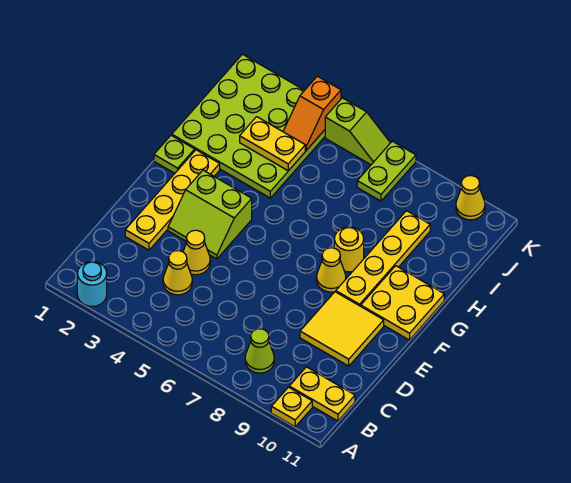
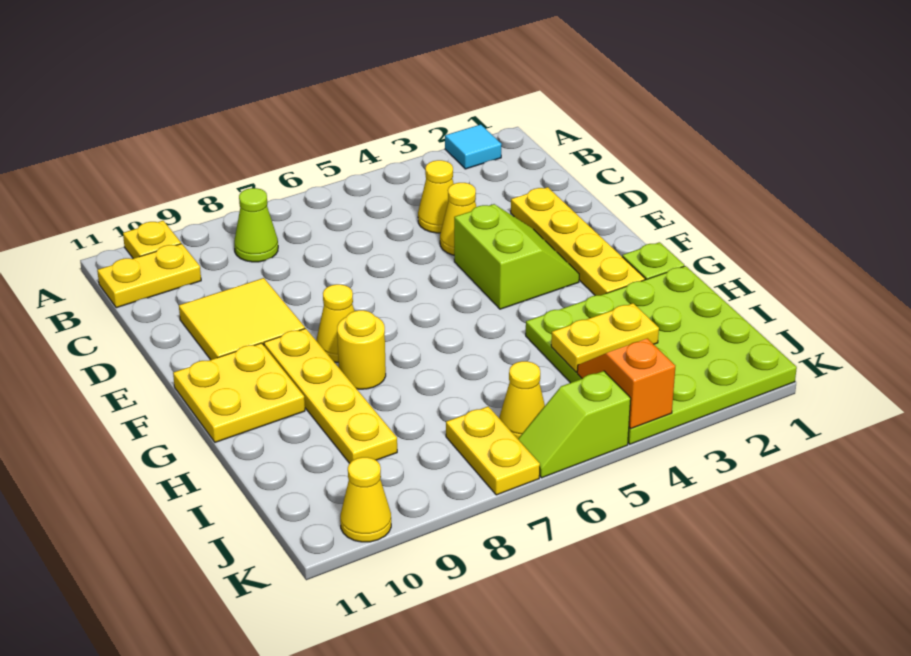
cyan round brick A2 level 1 -> cyan tile A2 level 1
lime slope E3:F4 level 1 top F -> lime slope E3:F4 level 1 top 4
none -> yellow cone J6 level 1
lime plate J7:K7 level 1 -> yellow plate J7:K7 level 1

